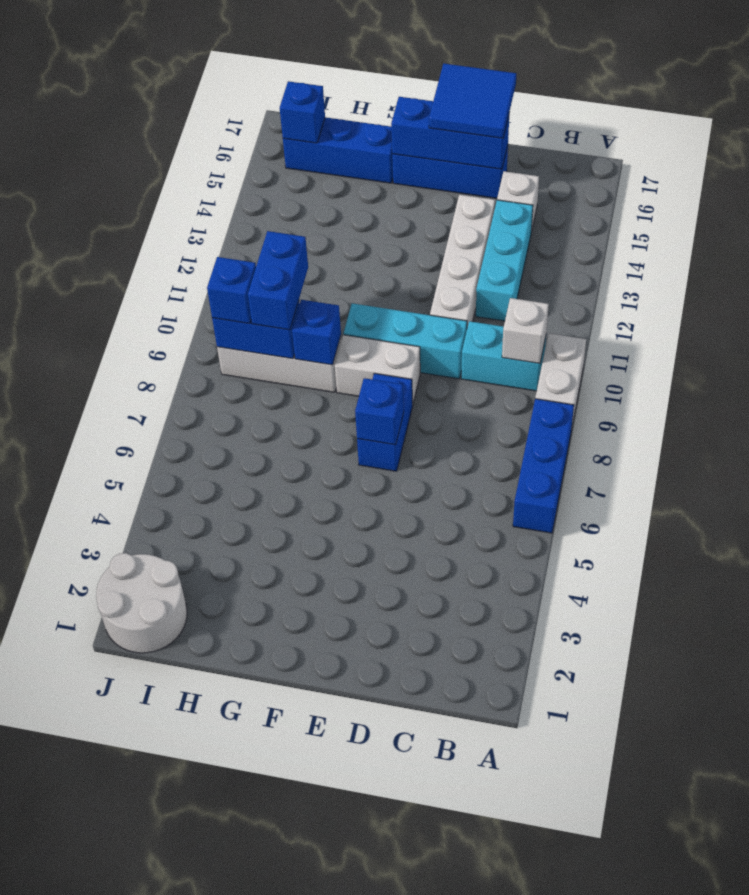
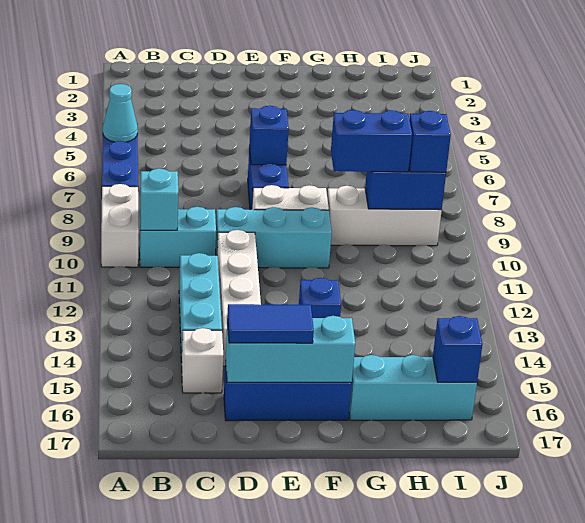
none -> cyan cone A6 level 2
white brick B10 level 2 -> cyan brick B10 level 2
blue brick D16:F16 level 2 -> cyan brick D16:F16 level 2
blue tile D16:E17 level 3 -> blue tile D16:E16 level 3
blue brick G9 level 2 -> blue brick F13 level 1
blue brick G16:I16 level 1 -> cyan brick G16:I16 level 1
blue brick H9:H10 level 3 -> blue brick G9:H9 level 3
white round brick I1:J2 level 1 -> none

